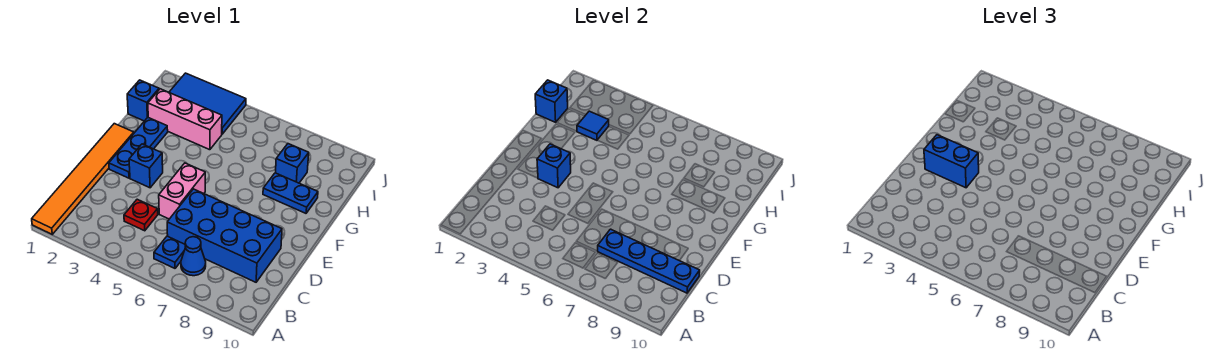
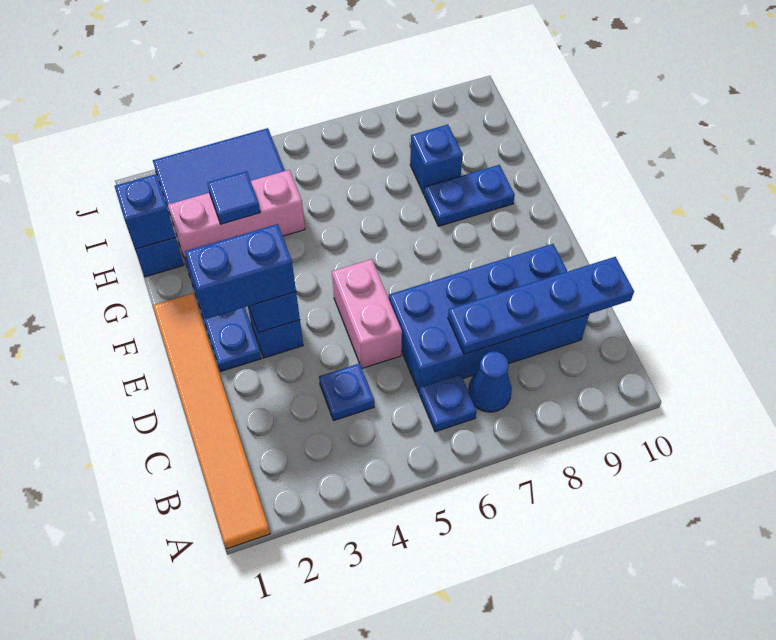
red plate C4 level 1 -> blue plate C4 level 1

